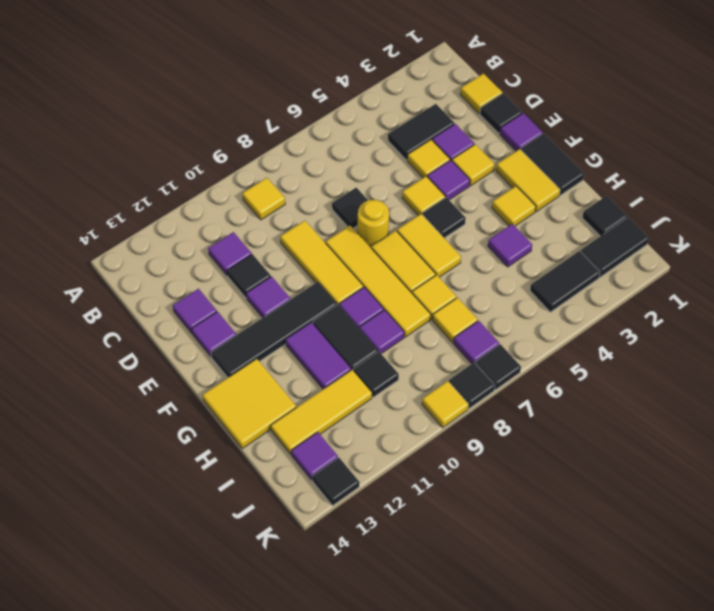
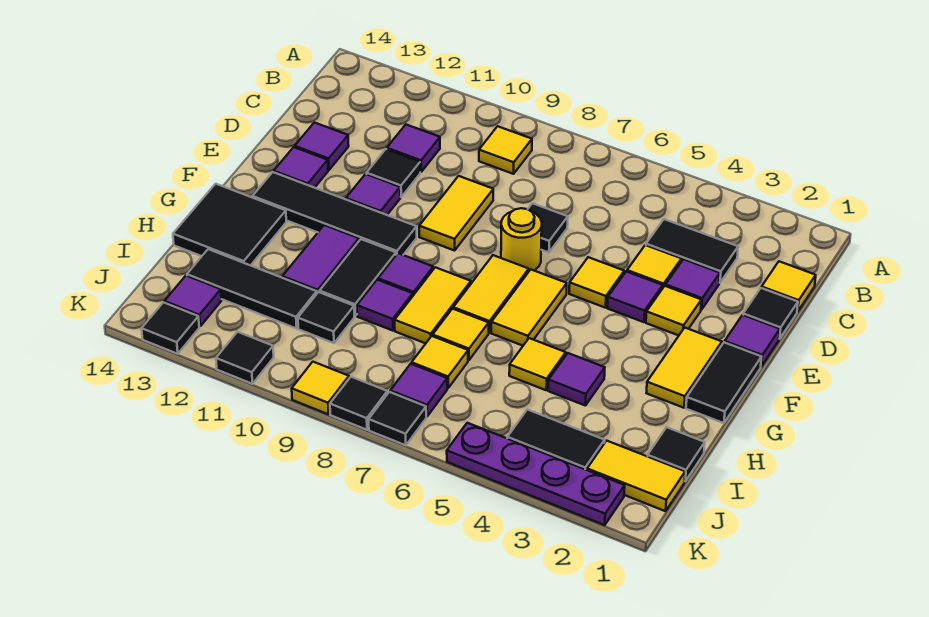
yellow tile D9:F9 level 1 -> yellow tile D9:E9 level 1
yellow tile E8:H8 level 1 -> yellow tile G8:H8 level 1
black tile F5 level 1 -> black tile K11 level 1
yellow tile G3 level 1 -> yellow tile H5 level 1
yellow tile G13:H14 level 1 -> black tile G13:H14 level 1
yellow tile I11:I13 level 1 -> black tile I11:I13 level 1
black tile J1:J2 level 1 -> yellow tile J1:J2 level 1
none -> purple plate K2:K5 level 1

